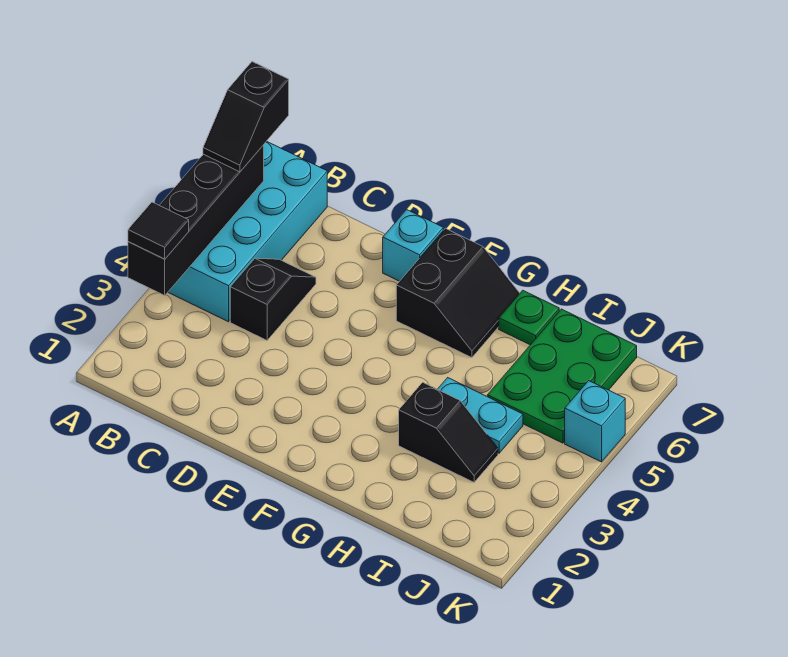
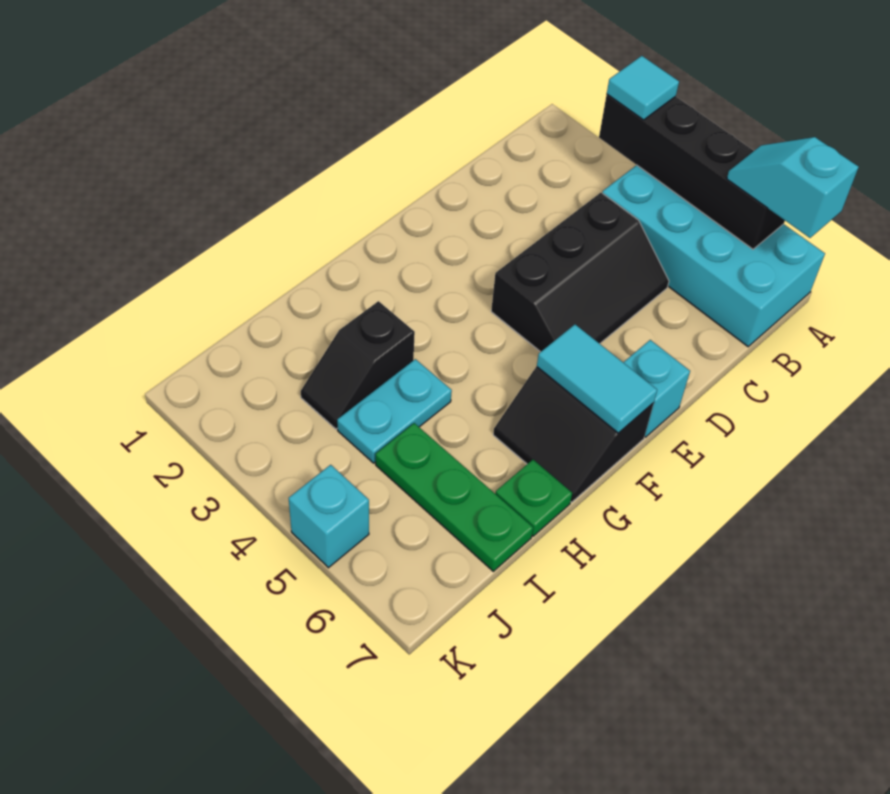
black tile A3 level 3 -> cyan tile A3 level 3
black slope A6:A7 level 3 top 7 -> cyan slope A6:A7 level 3 top 7
black slope C4:C5 level 1 top 4 -> black slope C4:E5 level 1 top 4
none -> cyan tile F6:F7 level 2
green plate I5:J7 level 1 -> green plate I5:I7 level 1

